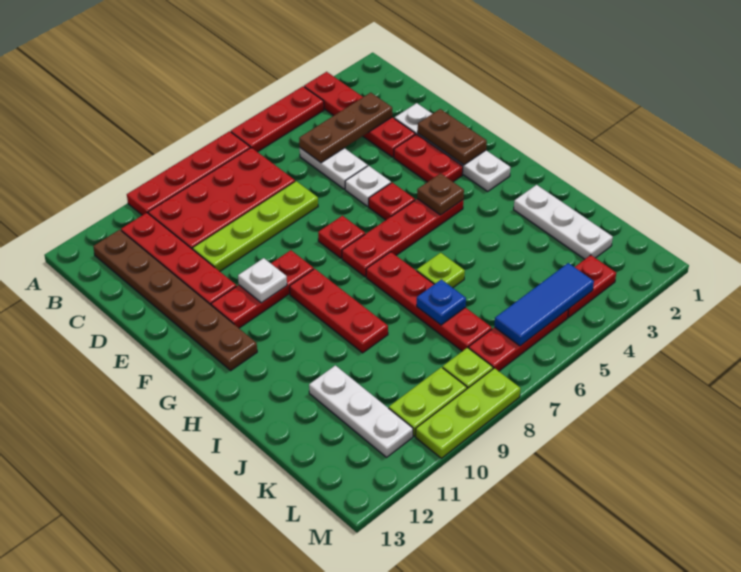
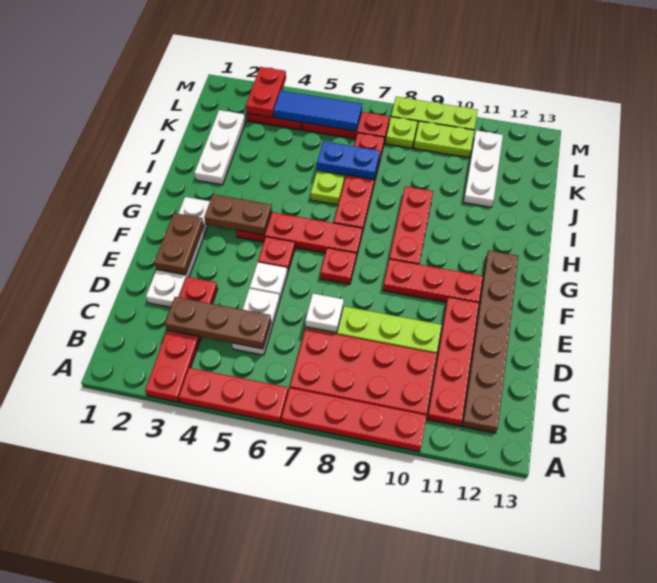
red plate E3:F3 level 1 -> red plate L3:M3 level 2
white plate F10 level 2 -> white plate D7 level 2
brown plate G4 level 2 -> brown plate G3:G4 level 2
blue plate J7 level 2 -> blue plate J6:J7 level 2

